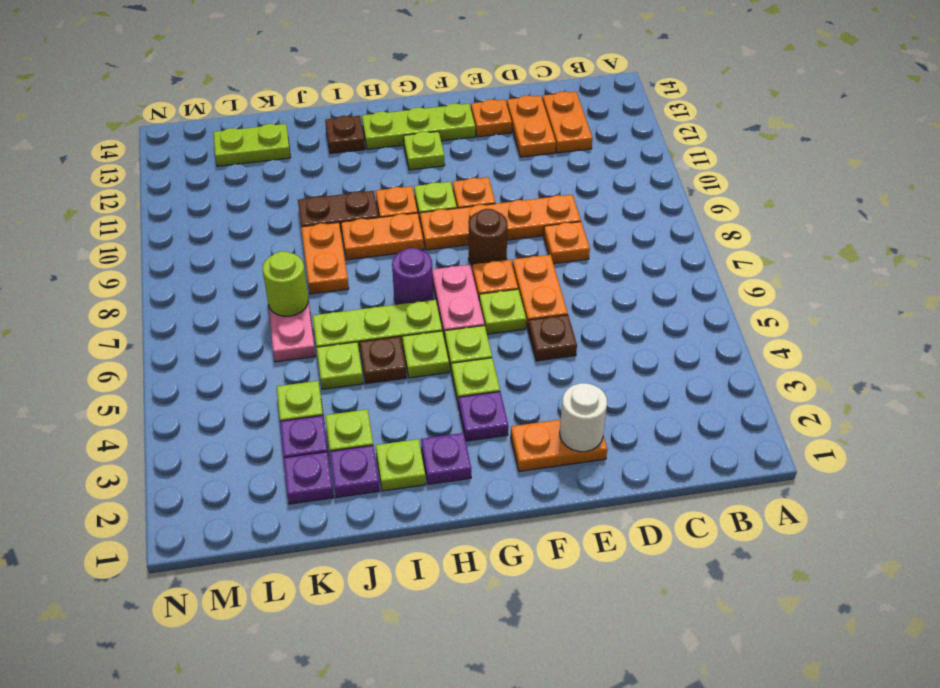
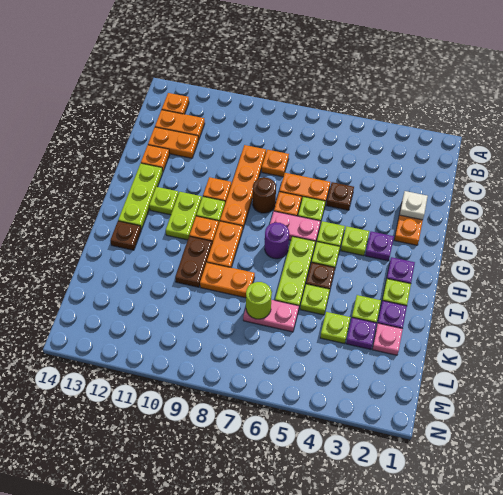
none -> orange plate B13 level 1
white round brick E2 level 2 -> white plate E2 level 2
purple plate K2 level 1 -> pink plate K2 level 1
lime plate K13:L13 level 1 -> lime plate G11:H11 level 1

